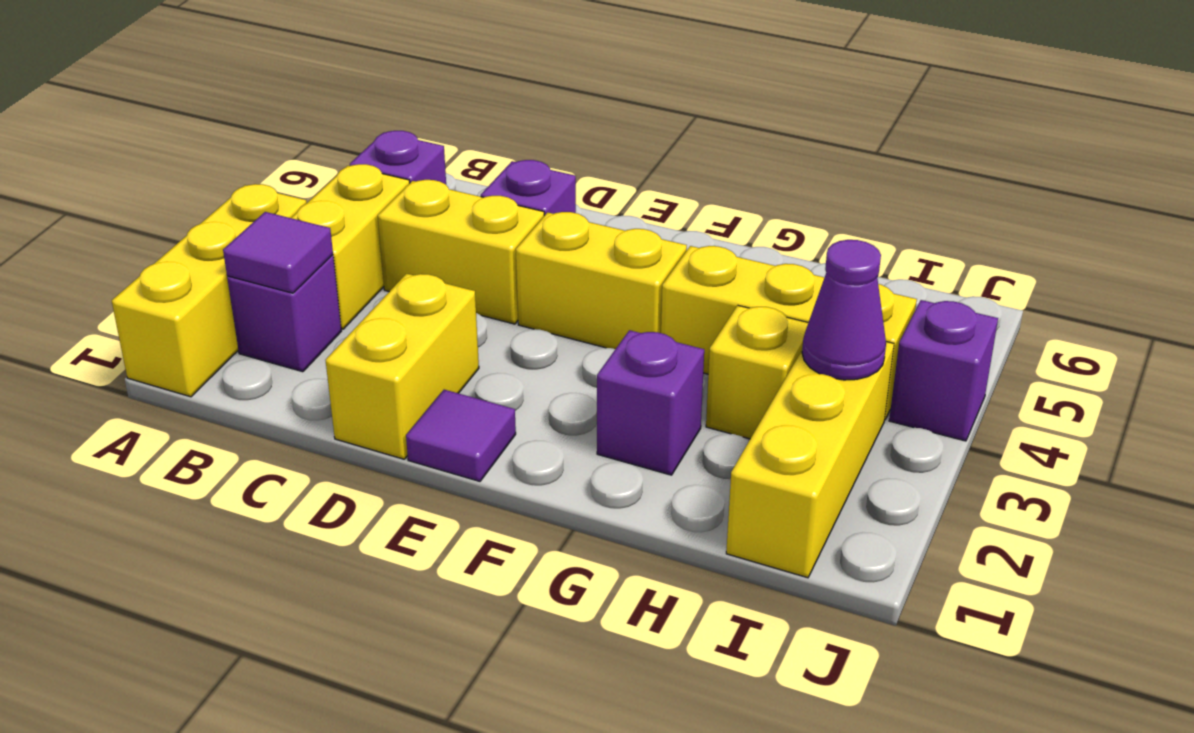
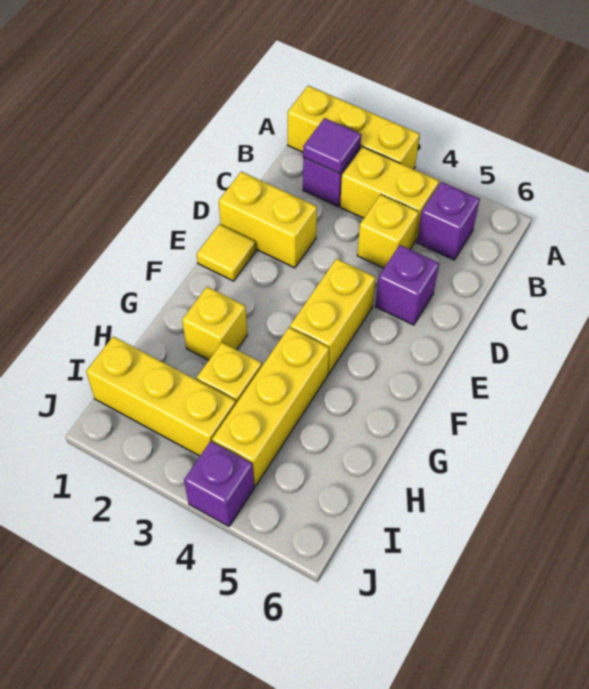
yellow brick C4:D4 level 1 -> yellow brick C4 level 1
purple tile E1 level 1 -> yellow tile E1 level 1
purple brick G2 level 1 -> yellow brick G2 level 1
purple cone I3 level 2 -> none

